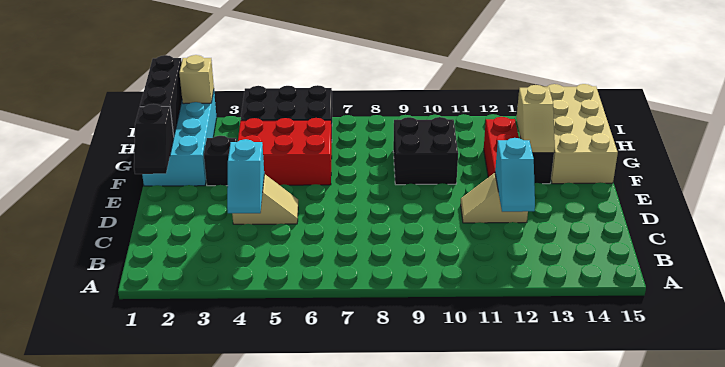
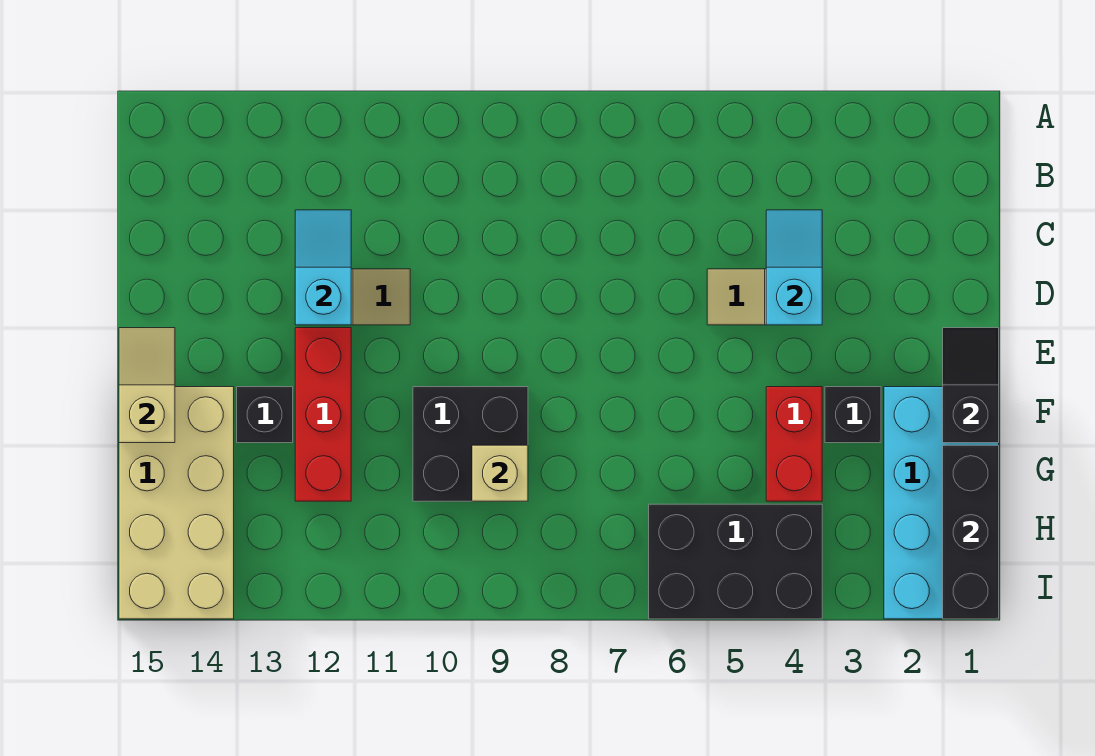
red brick F4:G6 level 1 -> red brick F4:G4 level 1
tan slope F13:G13 level 2 top G -> tan slope E15:F15 level 2 top F
tan brick I2 level 2 -> tan brick G9 level 2

